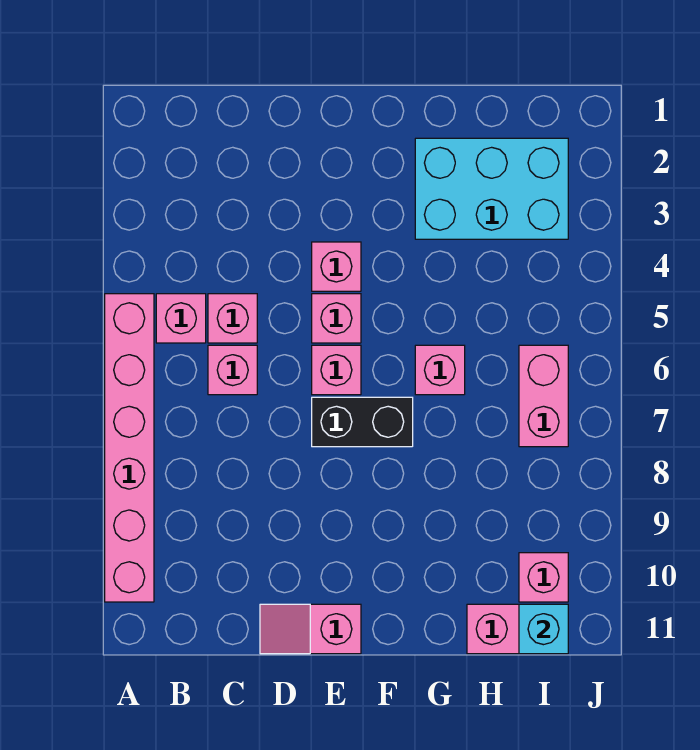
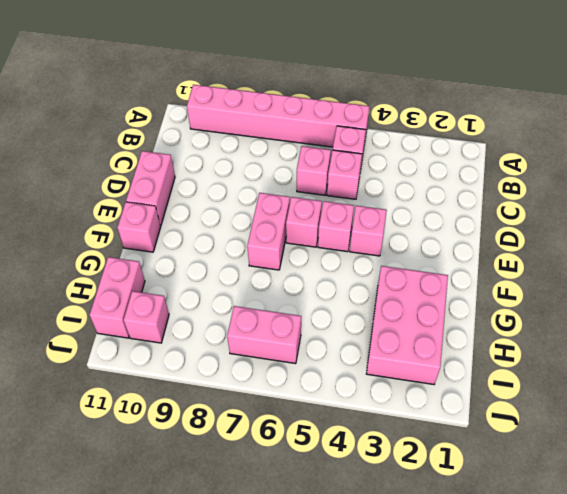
pink slope D11:E11 level 1 top E -> pink brick D11:E11 level 1
black brick E7:F7 level 1 -> pink brick E7:F7 level 1
cyan brick G2:I3 level 1 -> pink brick G2:I3 level 1
pink brick G6 level 1 -> pink brick F11 level 1
cyan brick I11 level 2 -> none

